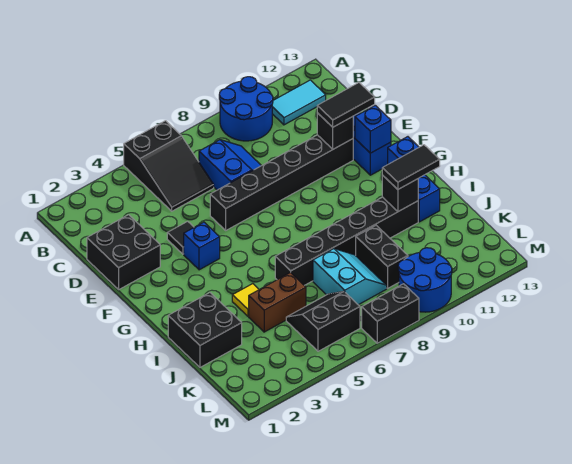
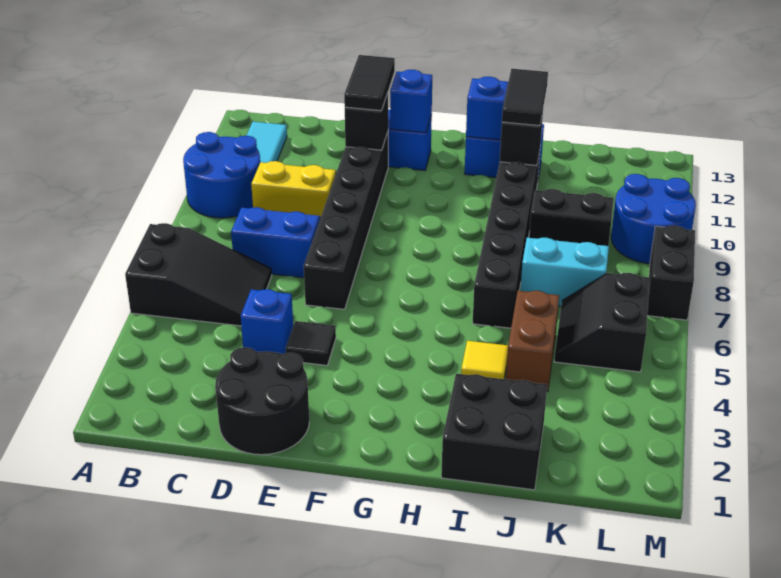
none -> yellow brick C9:D9 level 1
black brick D1:E2 level 1 -> black round brick D1:E2 level 1
blue brick F4 level 1 -> blue brick D4 level 1

